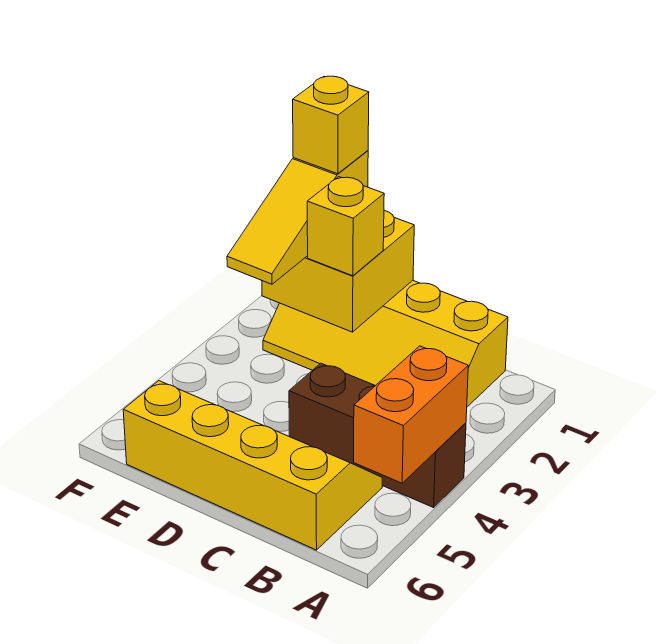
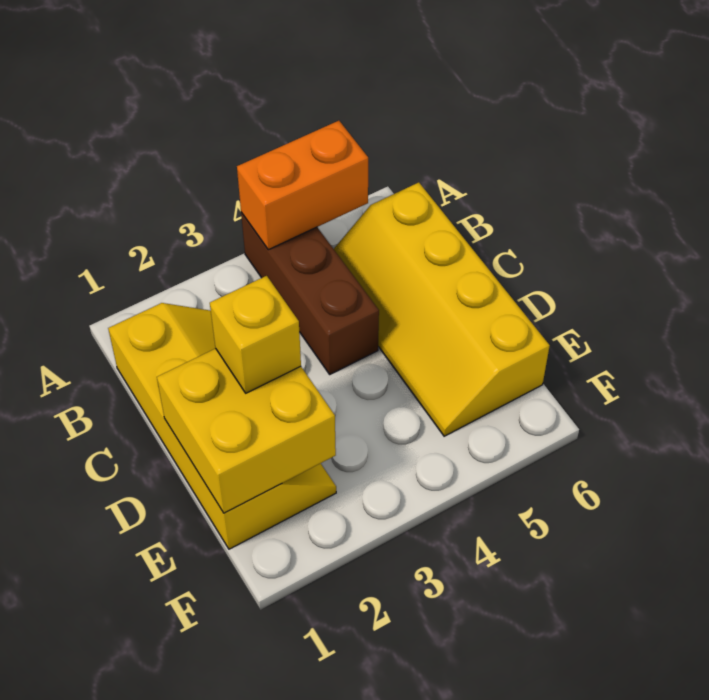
yellow slope E1:E3 level 3 top 1 -> none
yellow brick E1 level 4 -> none

